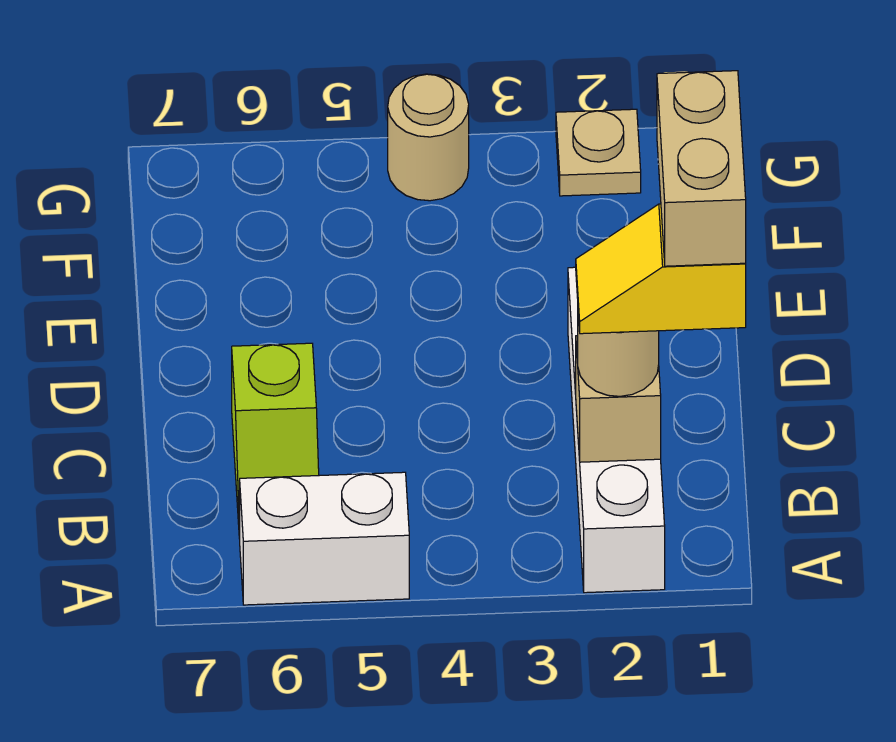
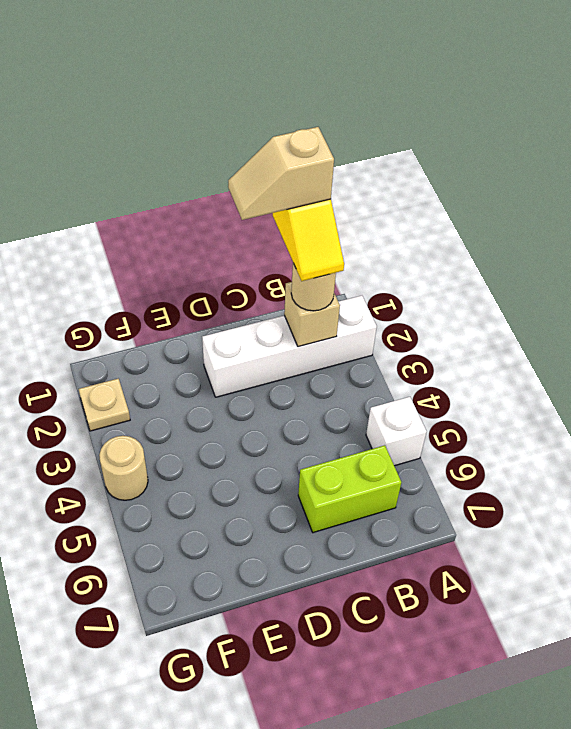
white brick A5:A6 level 1 -> white brick A5 level 1
tan brick B1:C1 level 5 -> tan slope B1:C1 level 5 top B
lime slope B6:C6 level 1 top C -> lime brick B6:C6 level 1

